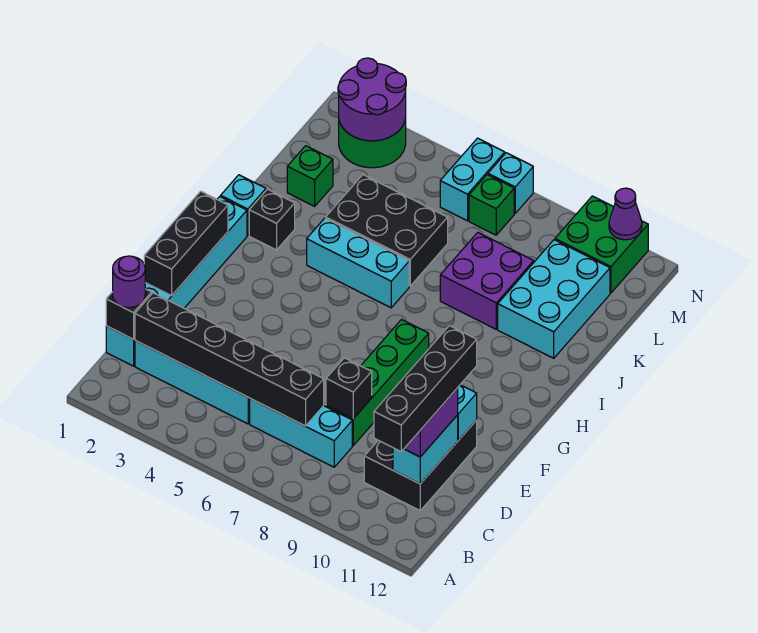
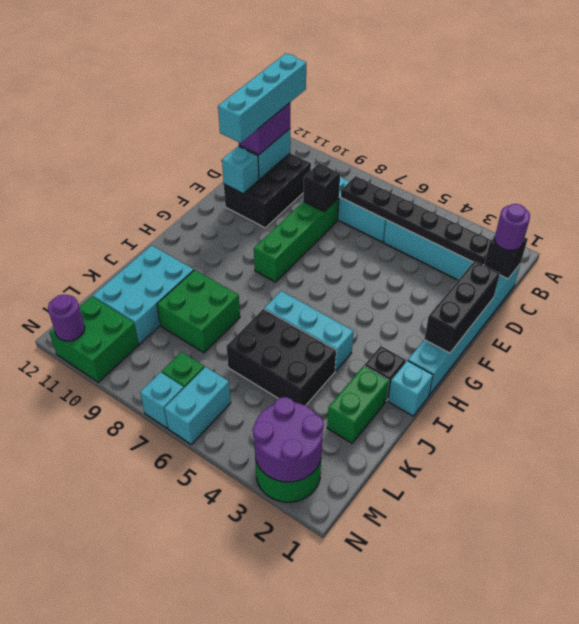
black brick B11:E11 level 4 -> cyan brick B11:E11 level 4
black brick C2:C7 level 2 -> black plate C2:C7 level 2
purple brick J8:K9 level 1 -> green brick J8:K9 level 1
green brick K2 level 1 -> green brick J2:K2 level 1
purple cone N11 level 2 -> purple round brick N11 level 2

